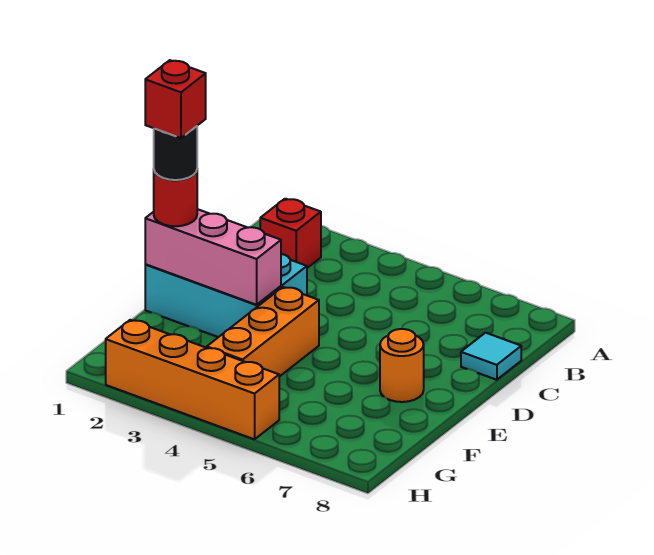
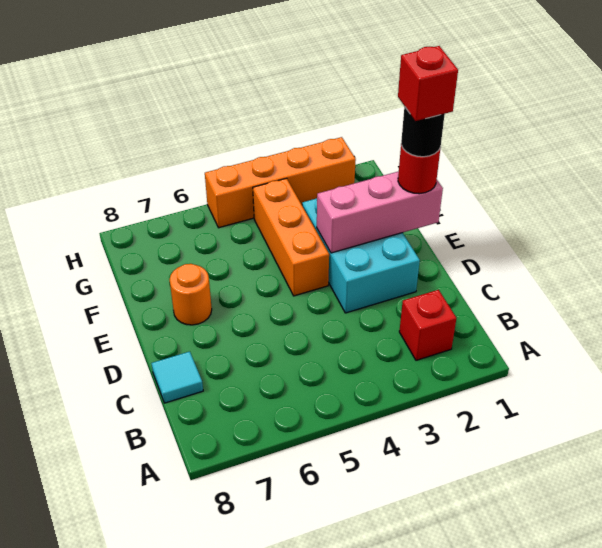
cyan brick D1:E3 level 1 -> cyan brick D2:F3 level 1

